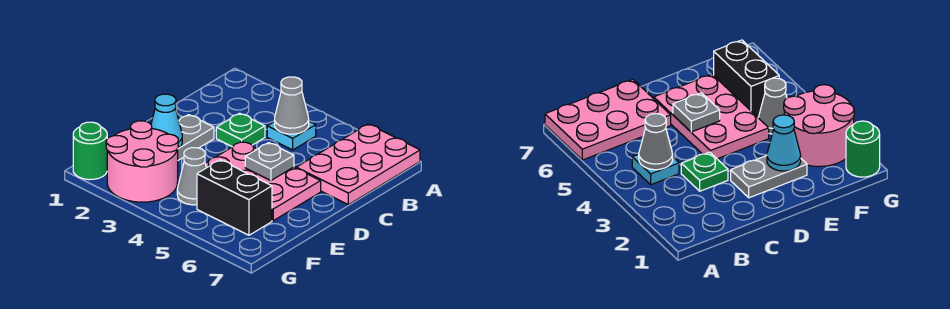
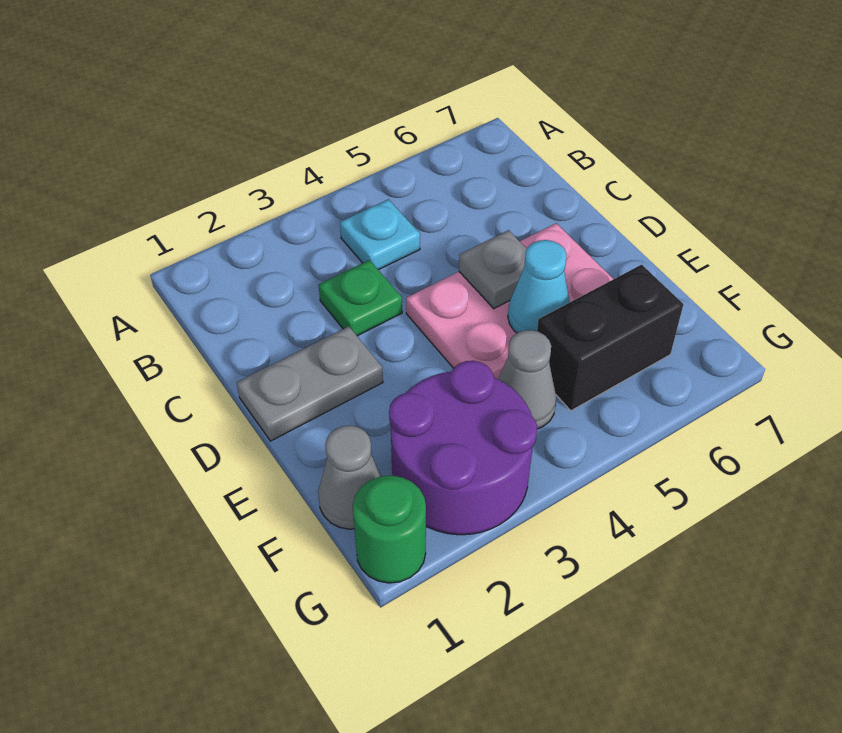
pink plate A6:C7 level 1 -> none
grey cone B4 level 2 -> grey cone F1 level 1
grey plate D2:E2 level 1 -> grey plate D1:D2 level 1
cyan cone E2 level 2 -> cyan cone E5 level 2
pink round brick F2:G3 level 1 -> purple round brick F2:G3 level 1

